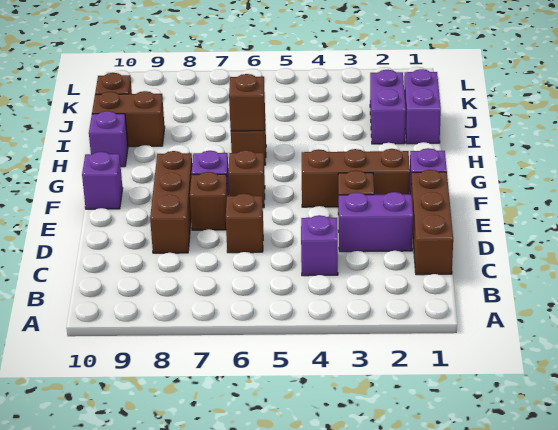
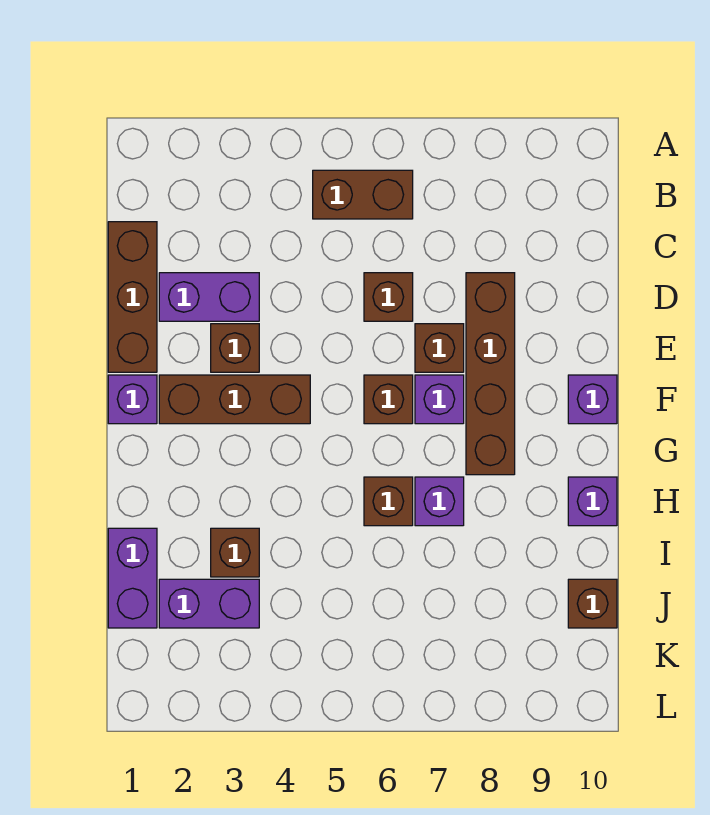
purple brick C4 level 1 -> purple brick H7 level 1
brown brick D8:F8 level 1 -> brown brick D8:G8 level 1
brown brick H6 level 2 -> brown brick I3 level 1
purple brick I2:J2 level 1 -> purple brick J2:J3 level 1
brown brick I9:I10 level 1 -> brown brick B5:B6 level 1

